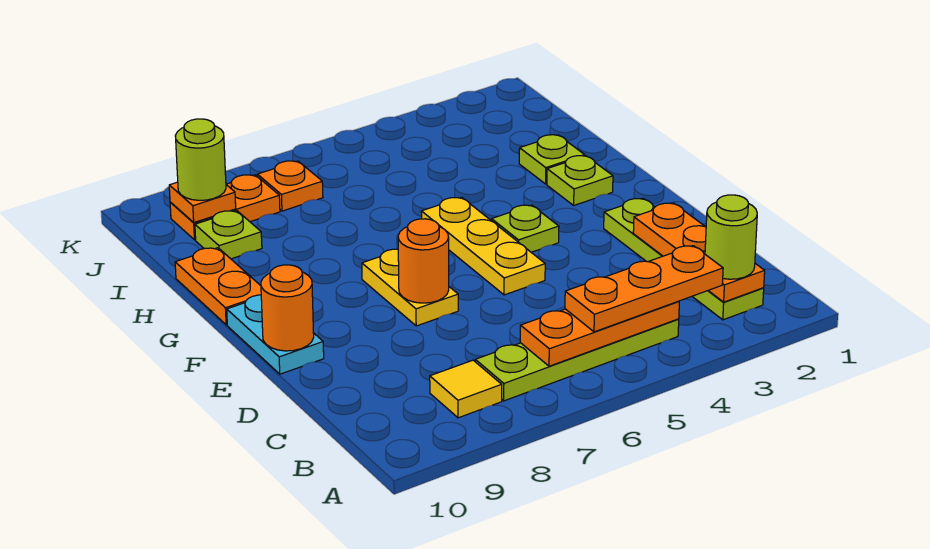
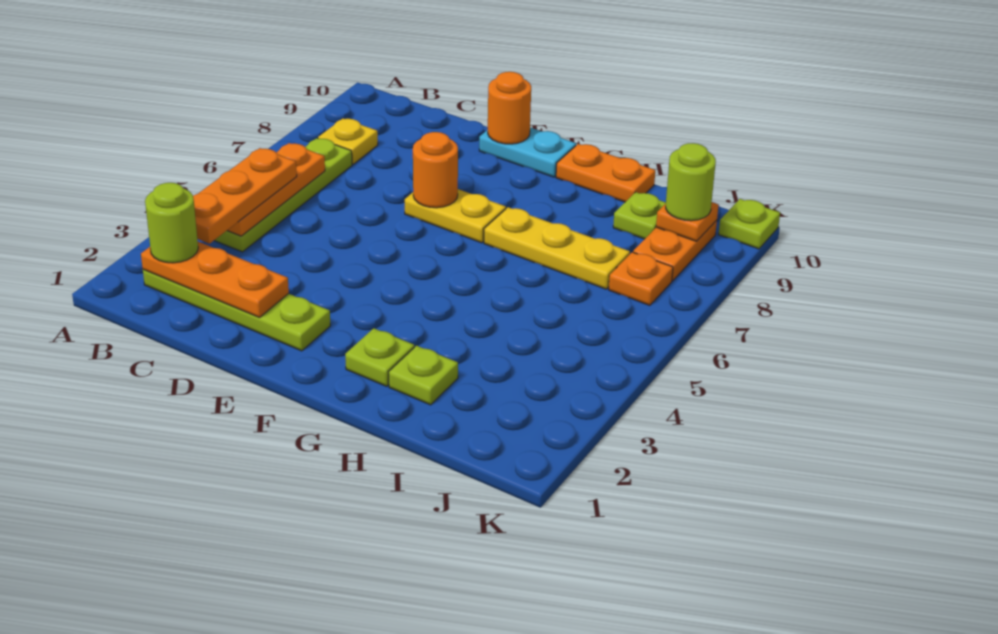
yellow tile B8 level 1 -> yellow plate B8 level 1
yellow plate E5:G5 level 1 -> yellow plate G7:I7 level 1
lime plate F4 level 1 -> lime plate K10 level 1

